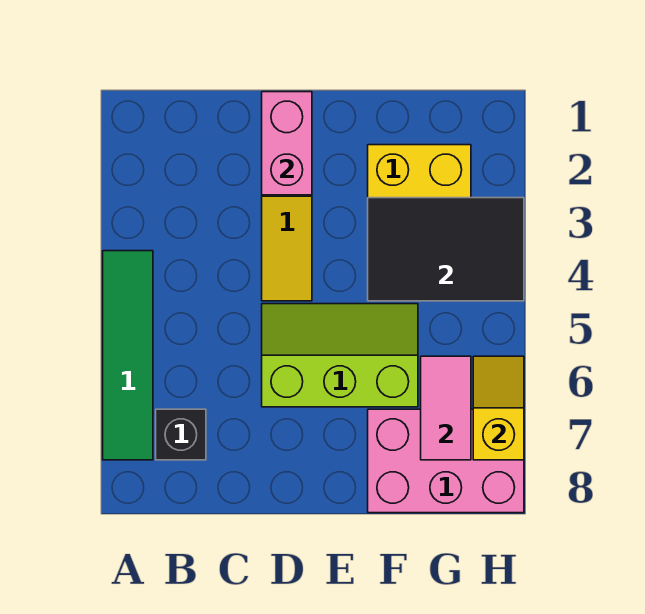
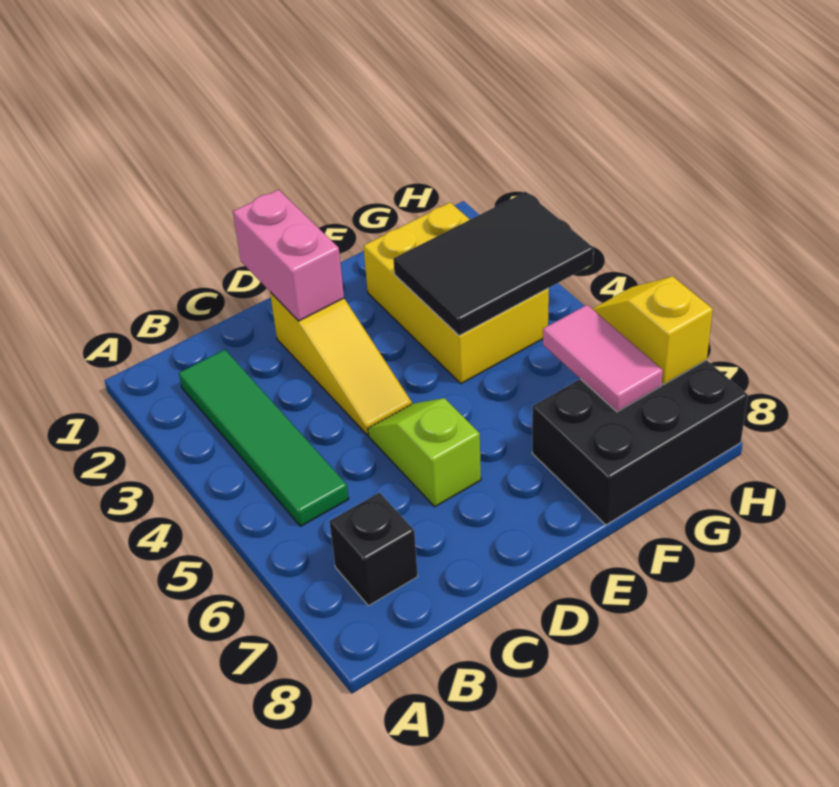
green tile A4:A7 level 1 -> green tile B2:B5 level 1
lime slope D5:F6 level 1 top 6 -> lime slope D5:D6 level 1 top 6
pink brick F7:H8 level 1 -> black brick F7:H8 level 1

